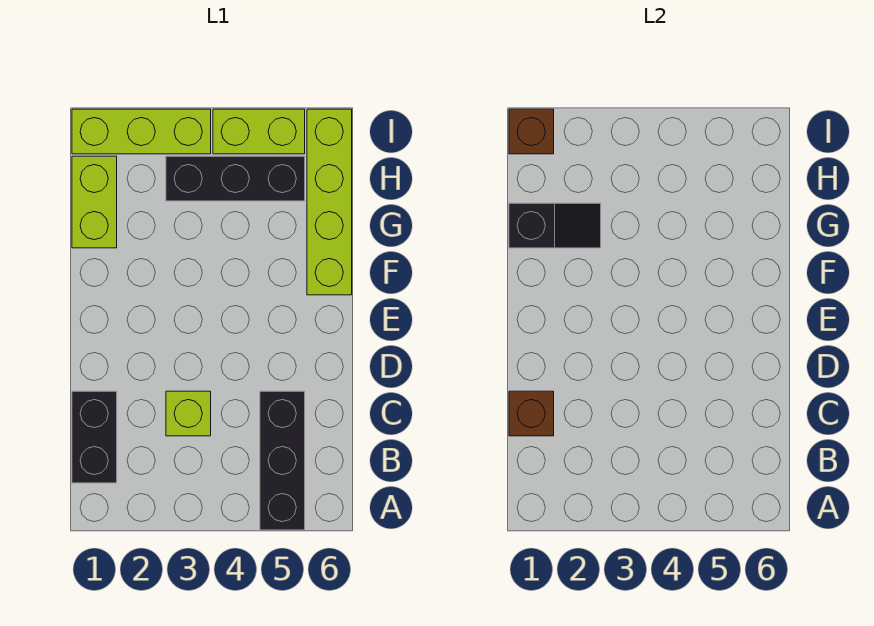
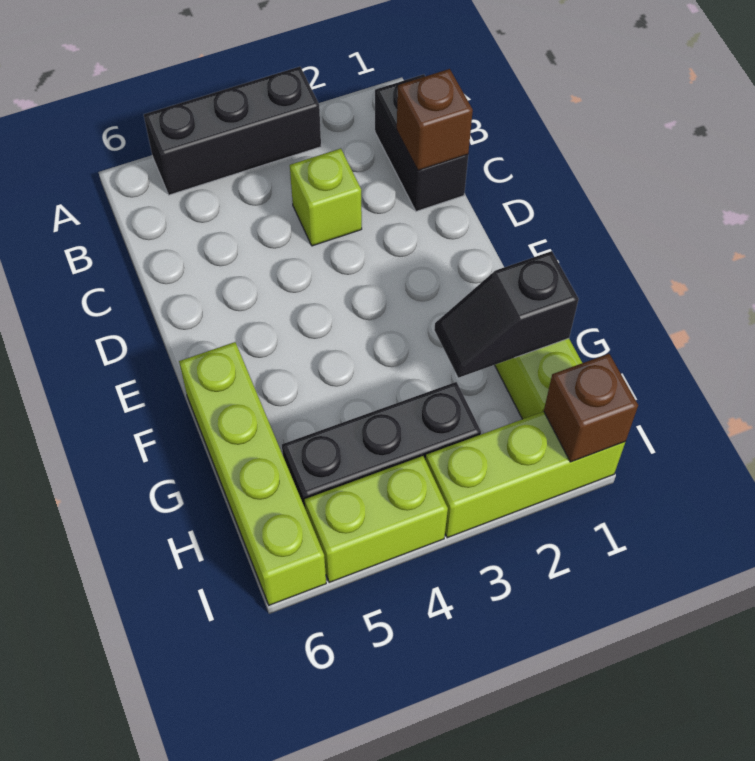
black brick A5:C5 level 1 -> black brick A3:A5 level 1

